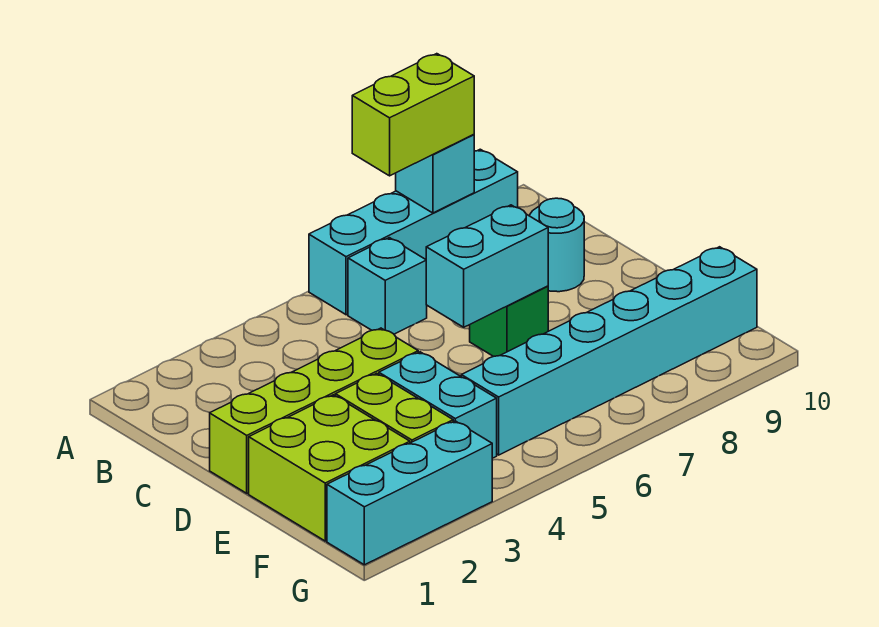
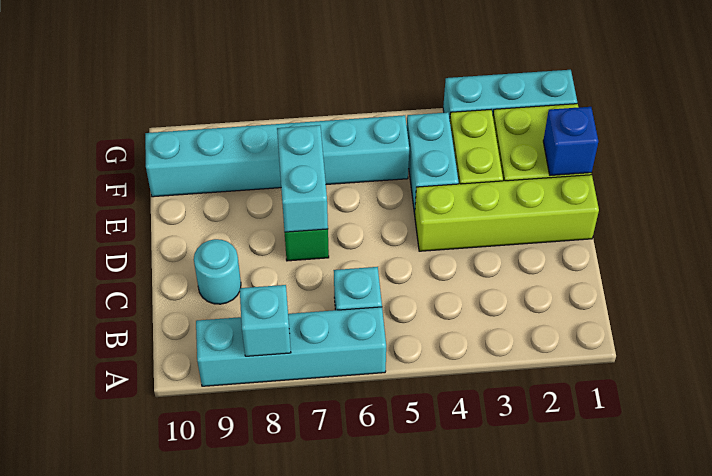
lime brick A7:A8 level 3 -> none
cyan brick D6:D7 level 2 -> cyan brick D7:E7 level 2
none -> blue brick E1 level 2

